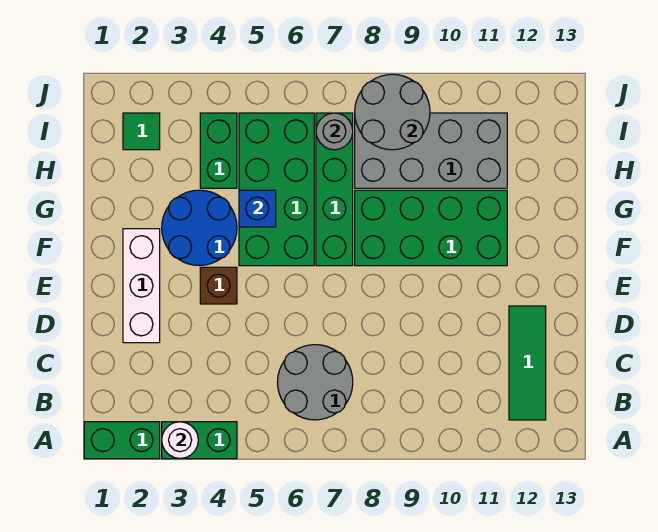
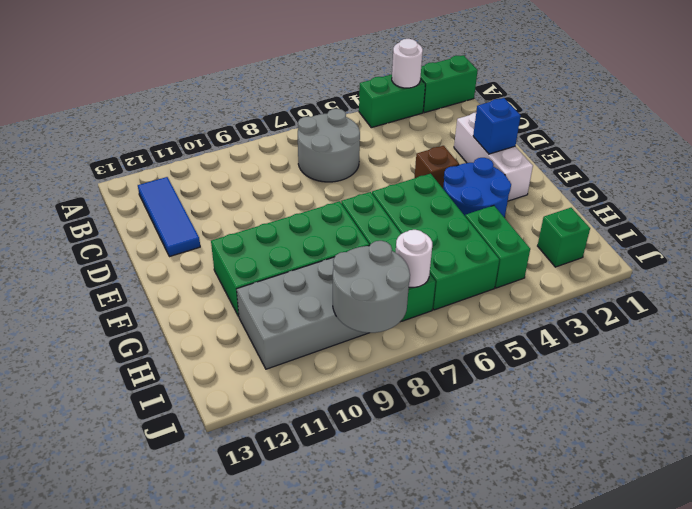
green tile B12:D12 level 1 -> blue tile B12:D12 level 1
blue brick G5 level 2 -> blue brick E2 level 2
green tile I2 level 1 -> green brick I2 level 1
grey round brick I7 level 2 -> white round brick I7 level 2

